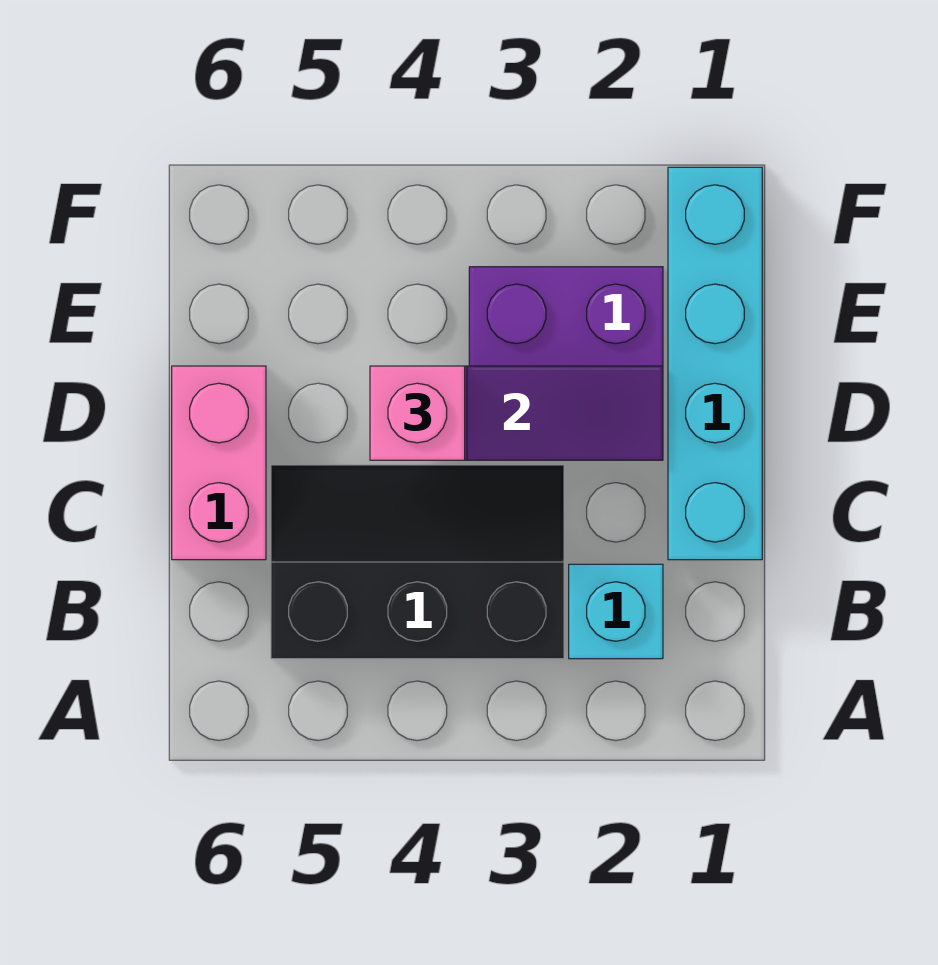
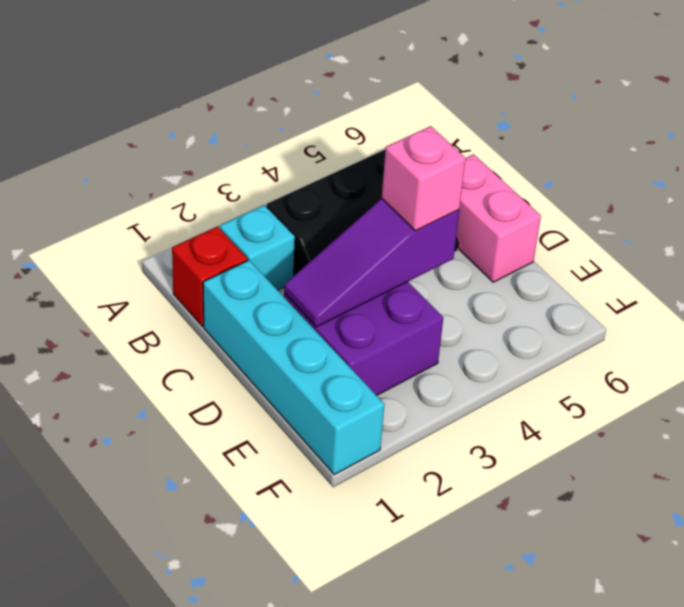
none -> red brick B1 level 1

